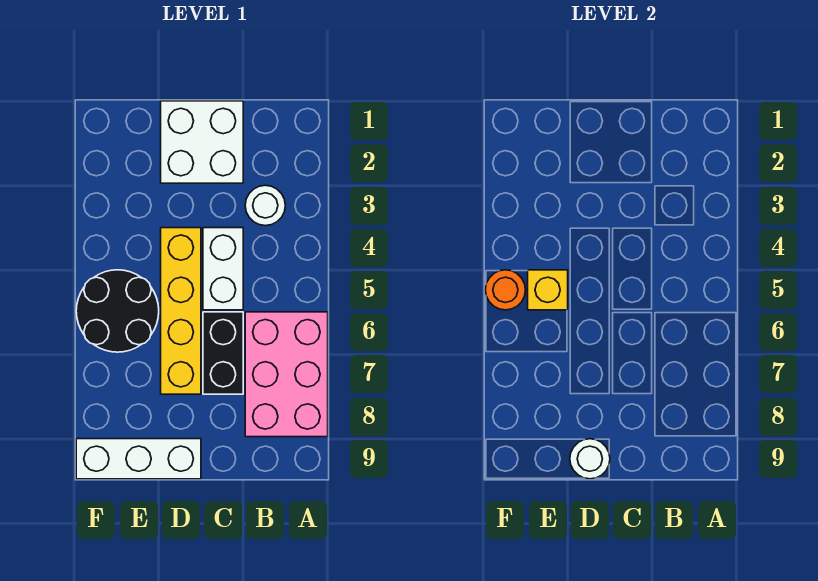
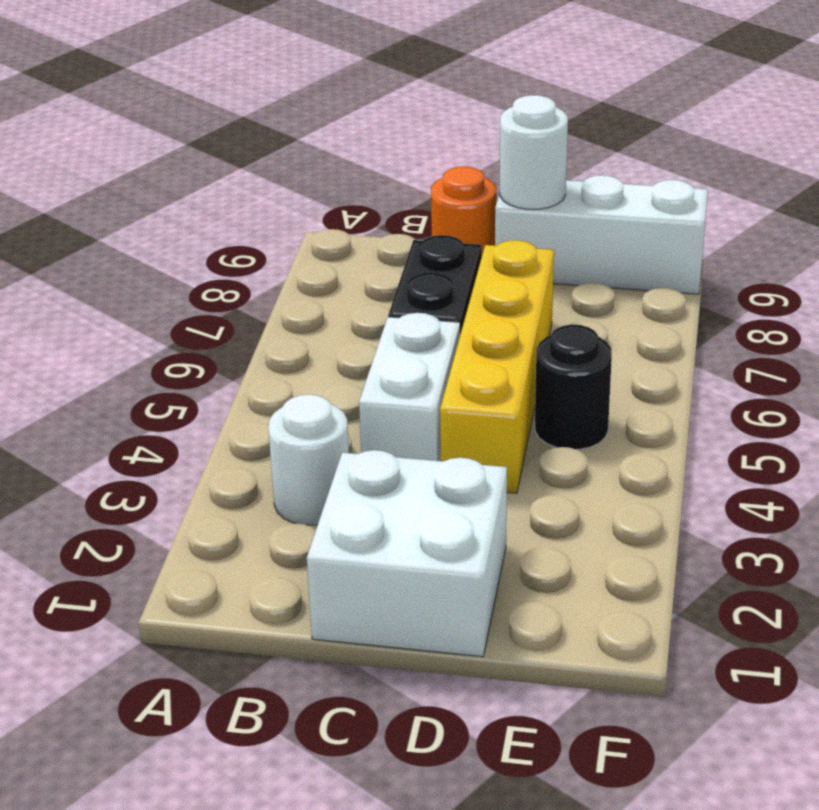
pink brick A6:B8 level 1 -> none
black round brick E5:F6 level 1 -> black round brick E5 level 1
yellow brick E5 level 2 -> none
orange round brick F5 level 2 -> orange round brick C9 level 1

